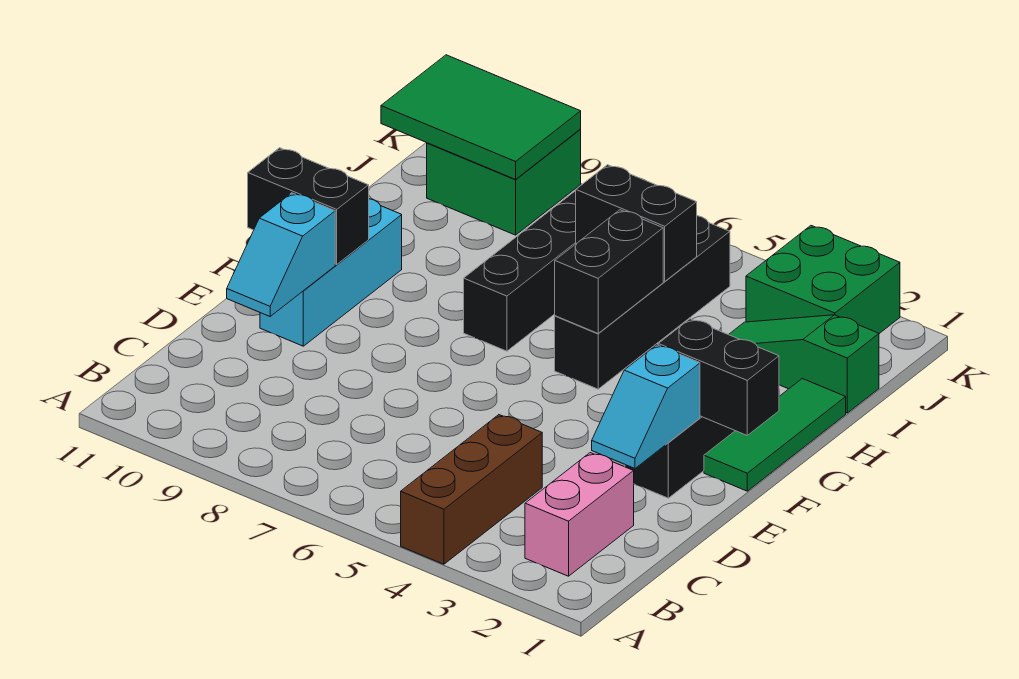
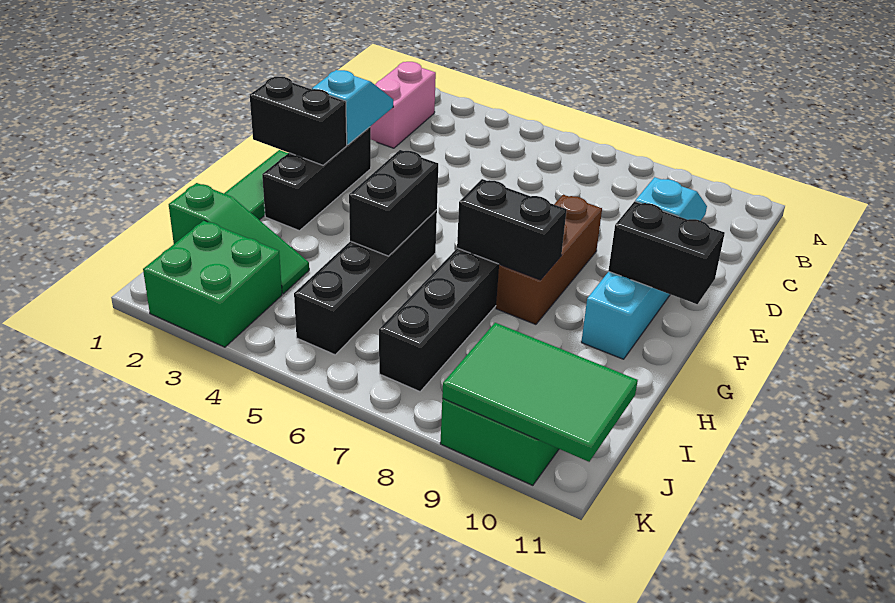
brown brick A4:C4 level 1 -> brown brick E8:G8 level 1
black brick I5:I6 level 2 -> black brick G7:G8 level 2

